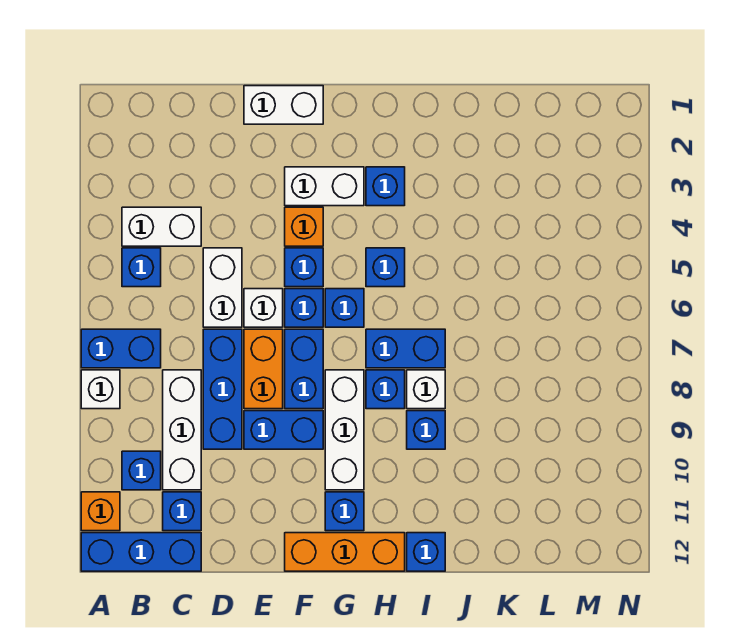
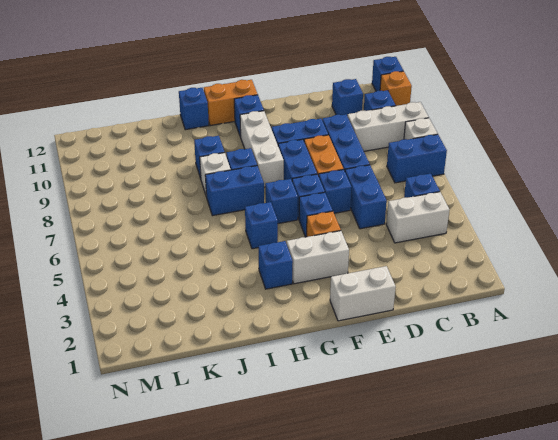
blue brick A12:C12 level 1 -> blue brick A12 level 1
white brick C8:C10 level 1 -> white brick A9:C9 level 1
white brick D5:D6 level 1 -> blue brick D5:D6 level 1
white brick E6 level 1 -> blue brick E6 level 1
orange brick F12:H12 level 1 -> orange brick G12:H12 level 1

